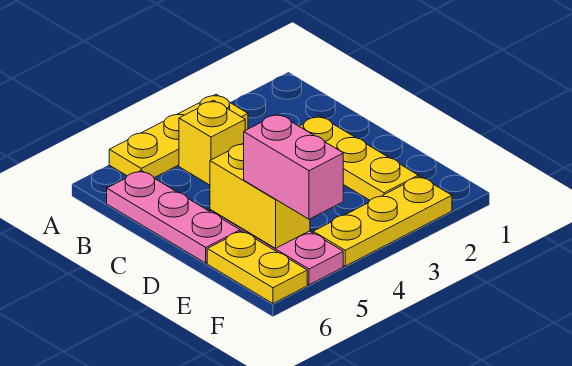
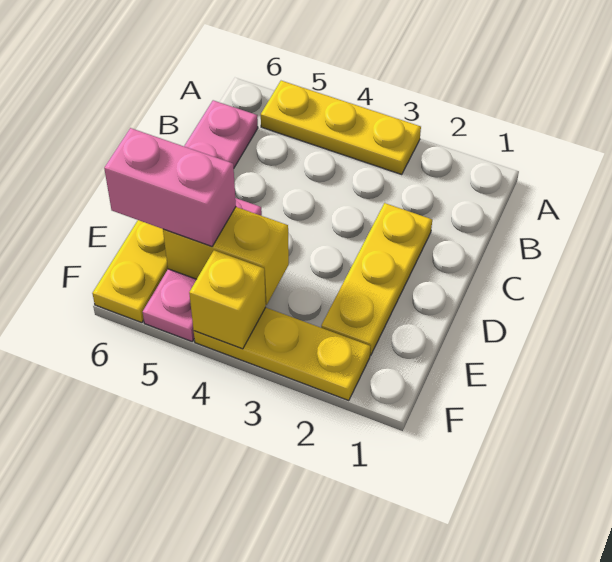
yellow brick B4 level 1 -> yellow brick F4 level 2
yellow brick D5:E5 level 2 -> yellow brick E4:E5 level 2
pink brick E5:F5 level 3 -> pink brick E5:E6 level 3

